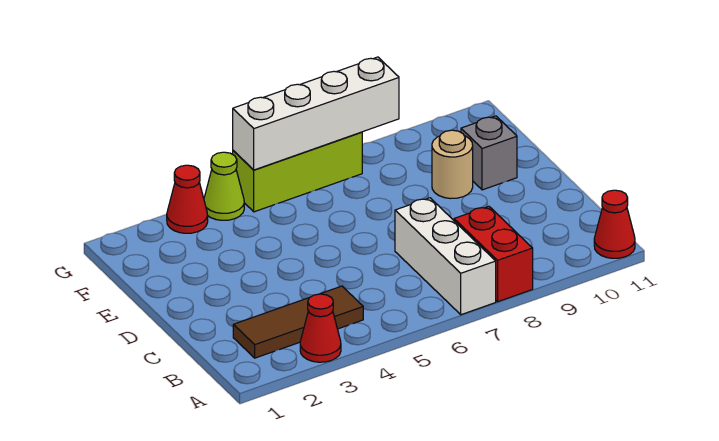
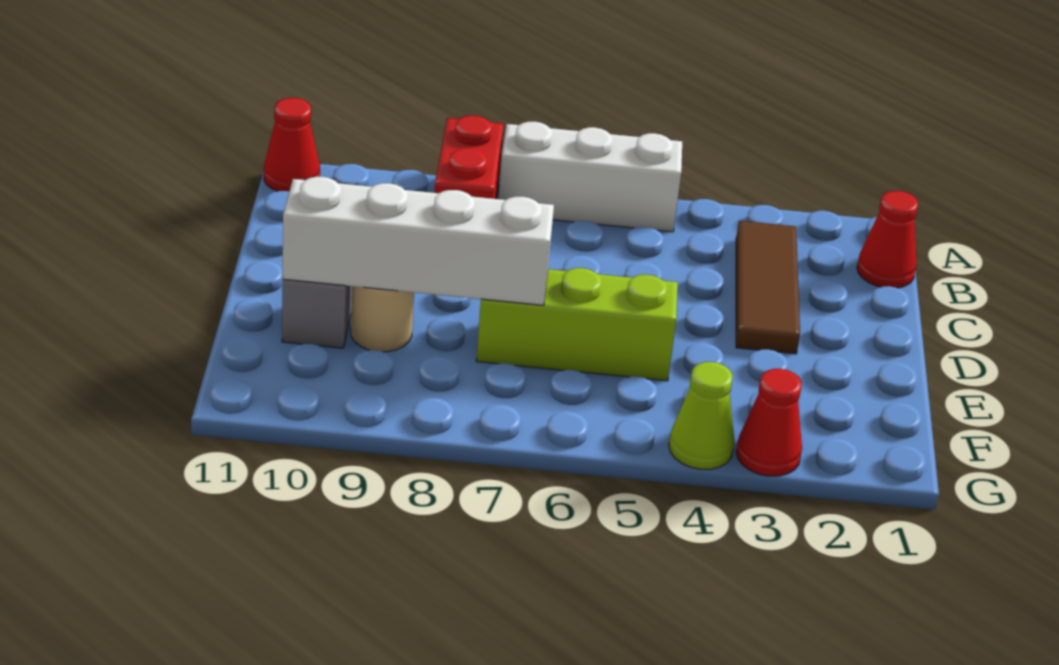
red cone A3 level 1 -> red cone B1 level 1
white brick A7:C7 level 1 -> white brick A5:A7 level 1
brown tile B2:B4 level 1 -> brown tile B3:D3 level 1
lime brick G5:G7 level 1 -> lime brick E5:E7 level 1
white brick G5:G8 level 2 -> white brick E7:E10 level 2

